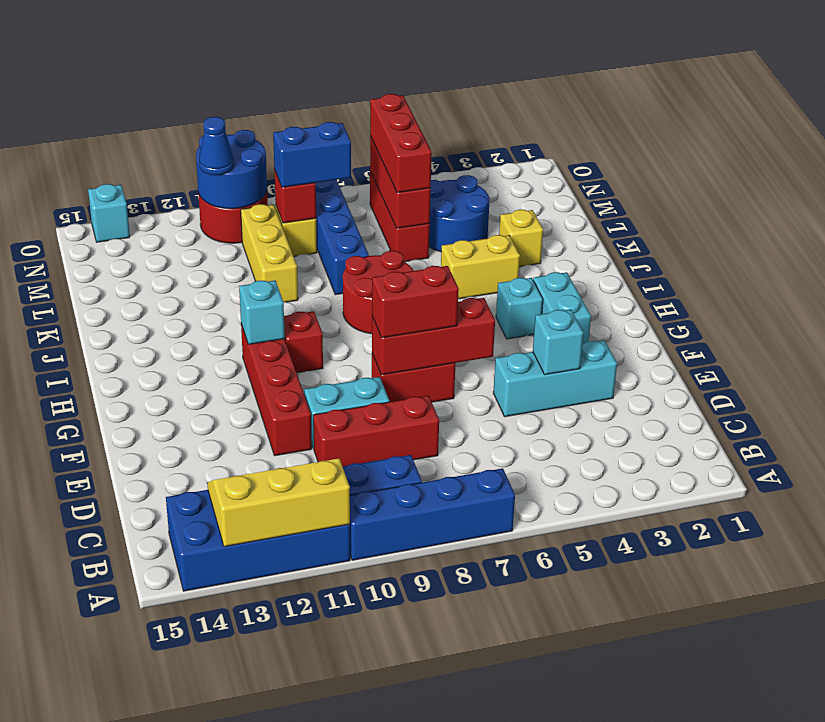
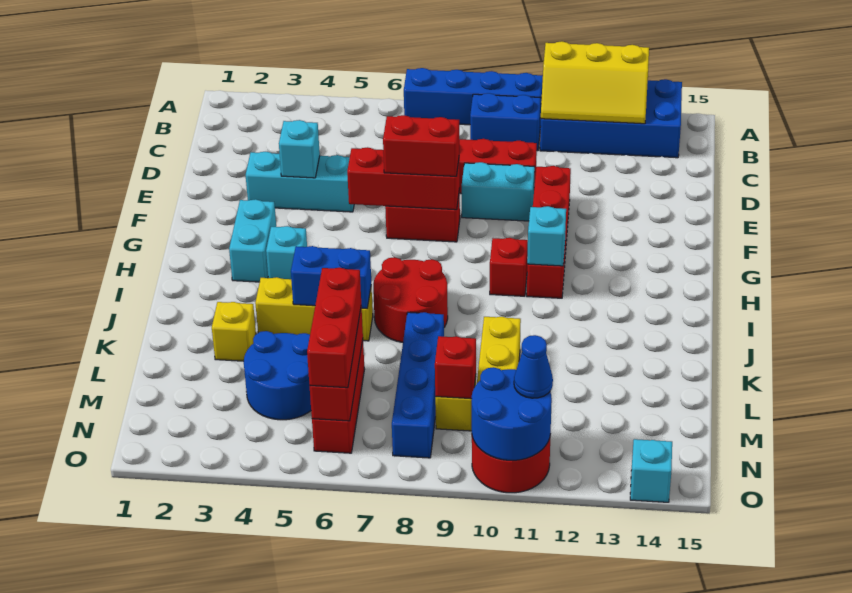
yellow brick J4:J5 level 1 -> yellow brick J4:J6 level 1
blue brick M8:M9 level 3 -> blue brick J5:J6 level 2

